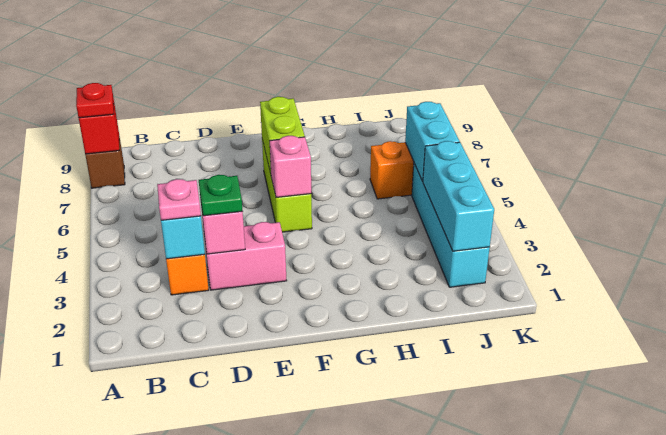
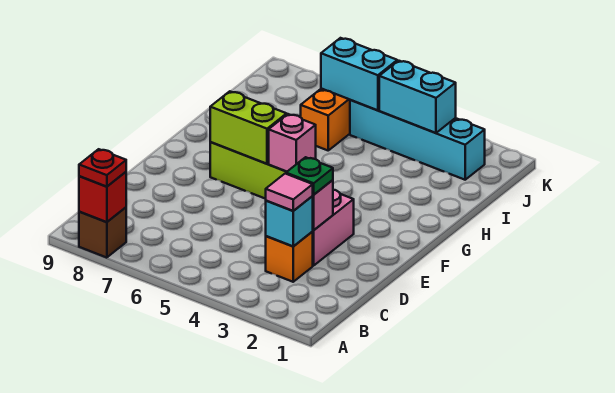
pink plate C3 level 3 -> pink tile C3 level 3
cyan brick J2:J4 level 2 -> cyan brick J3:J4 level 2

